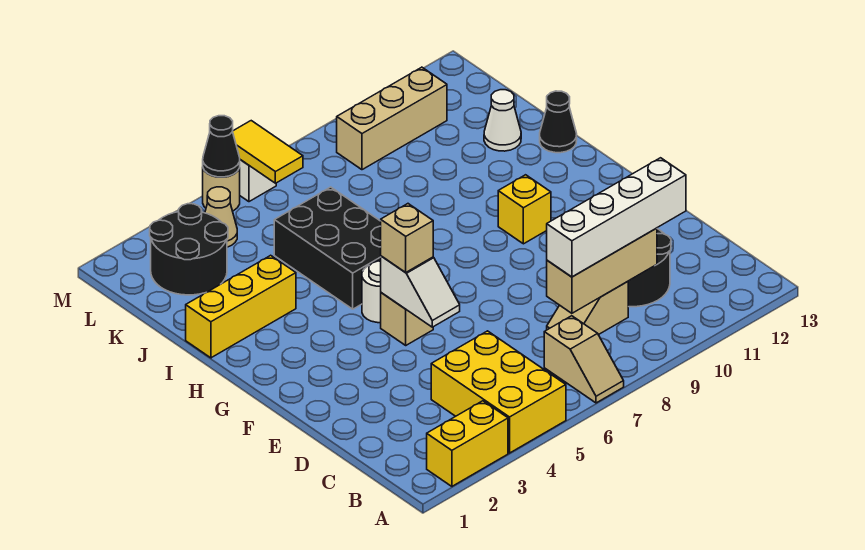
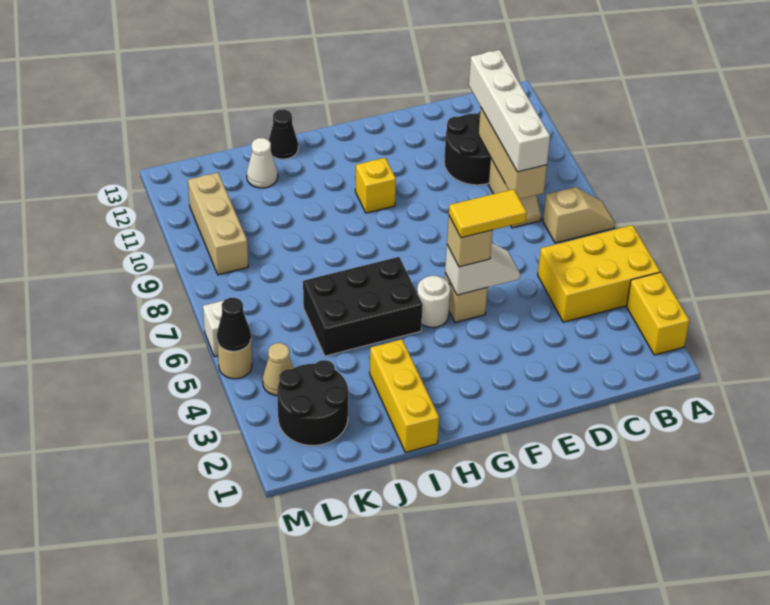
yellow tile L6:M6 level 2 -> yellow tile E5:F5 level 4

